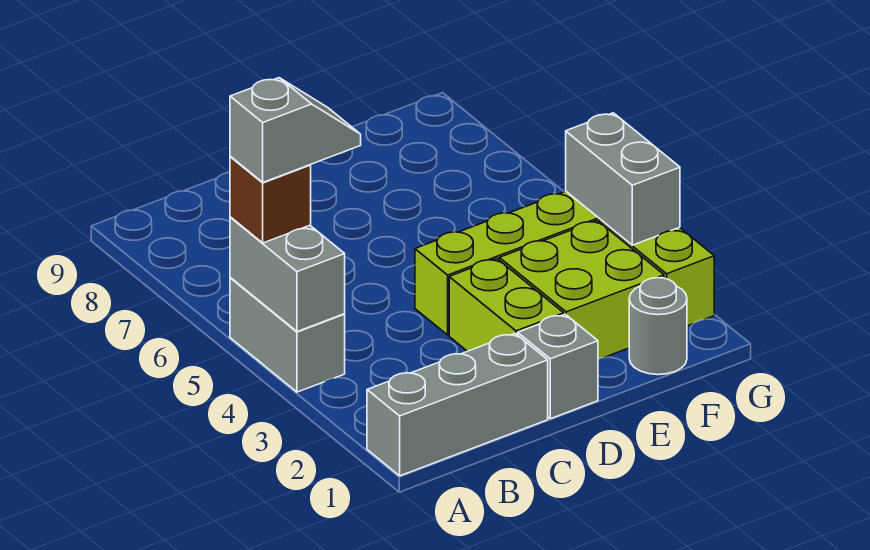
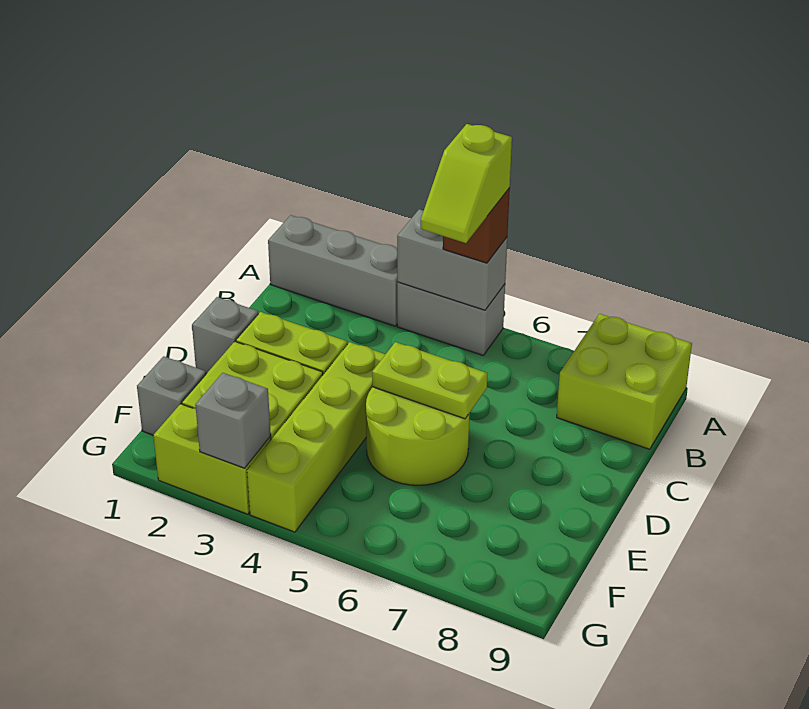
grey brick A1:C1 level 1 -> grey brick A1:A3 level 1
grey slope A5:B5 level 4 top A -> lime slope A5:B5 level 4 top A
none -> lime brick A8:B9 level 1
none -> lime round brick D5:E6 level 1
none -> lime plate D5:D6 level 2
grey round brick F1 level 1 -> grey brick F1 level 1
grey brick G3:G4 level 2 -> grey brick G3 level 2

